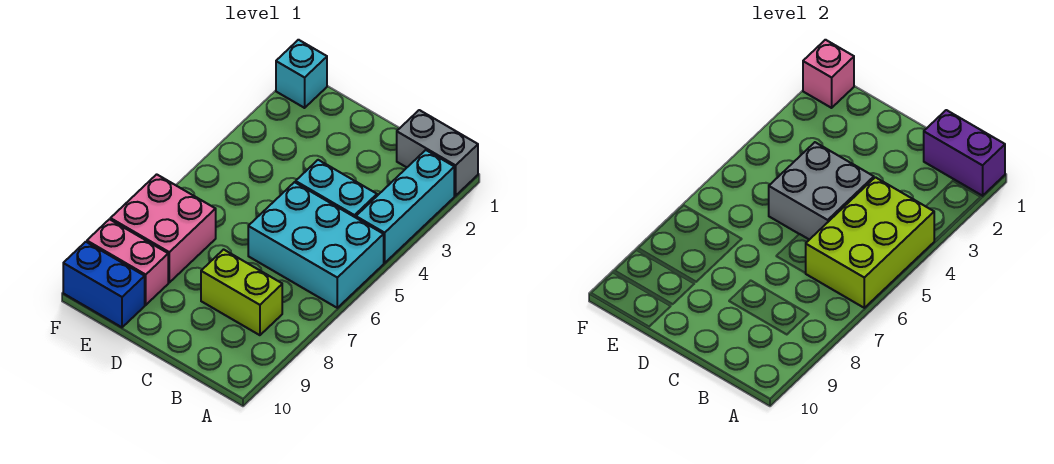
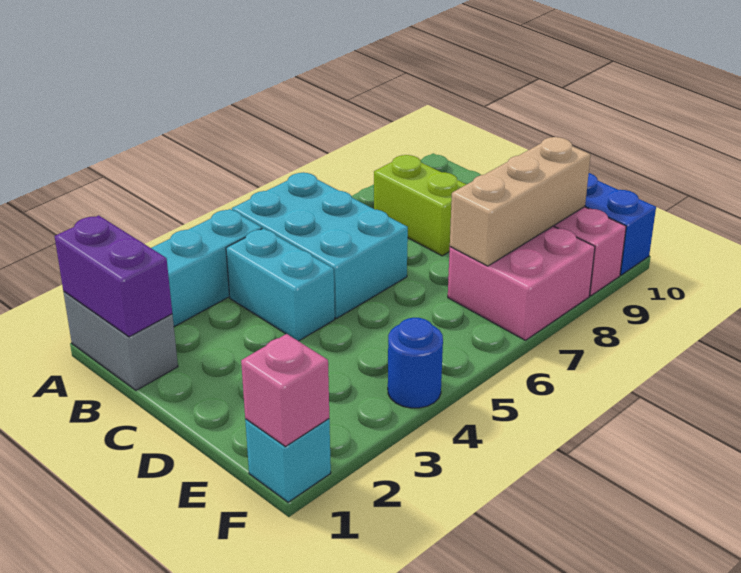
lime brick A4:B6 level 2 -> none
grey brick C4:D5 level 2 -> none
none -> tan brick E7:E9 level 2
none -> blue round brick F4 level 1

